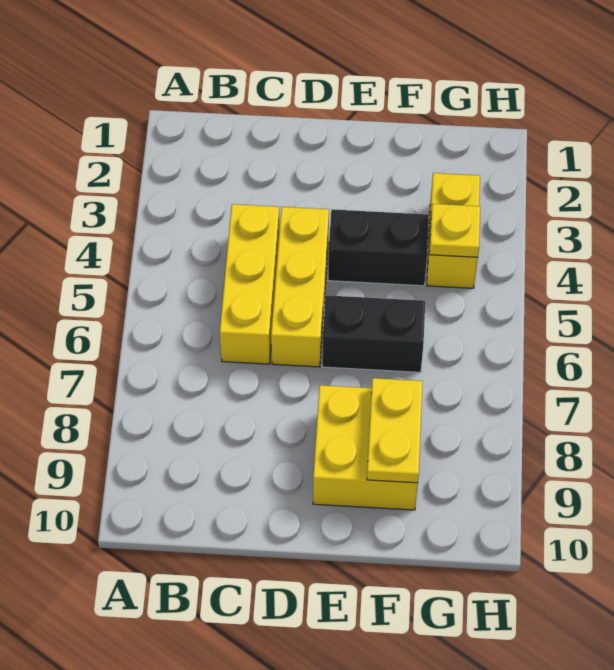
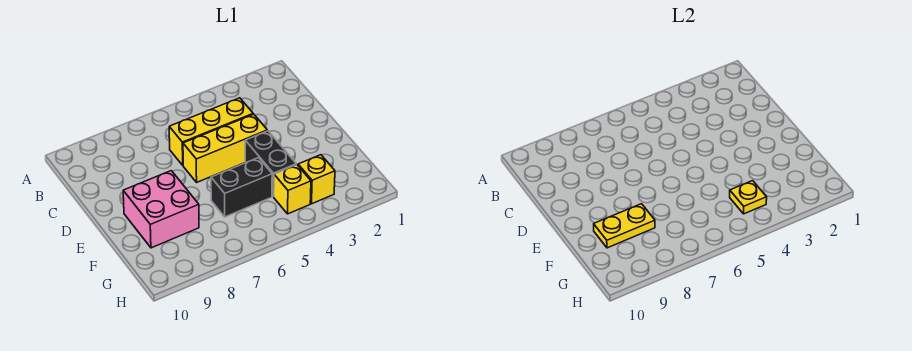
black brick E6:F6 level 1 -> black brick F5:F6 level 1
yellow brick E8:F9 level 1 -> pink brick E8:F9 level 1

